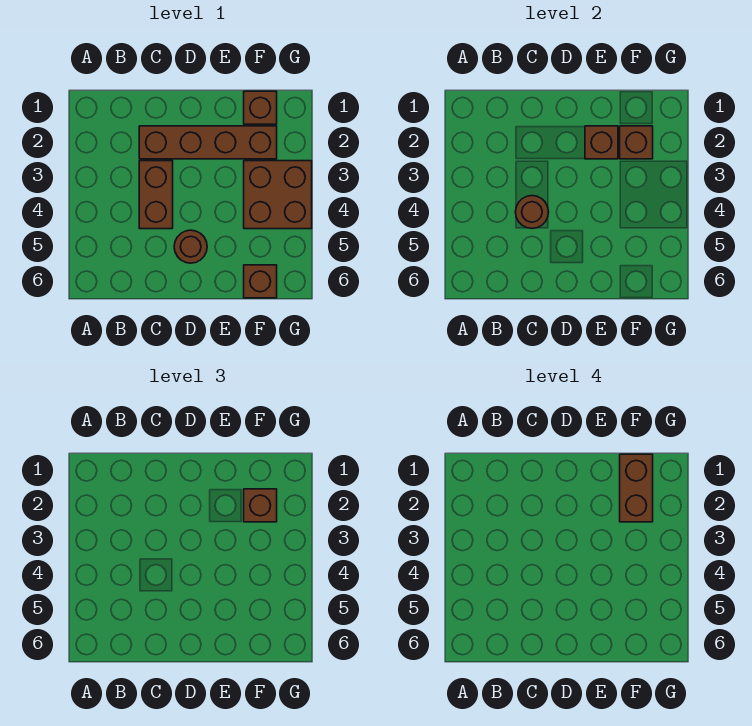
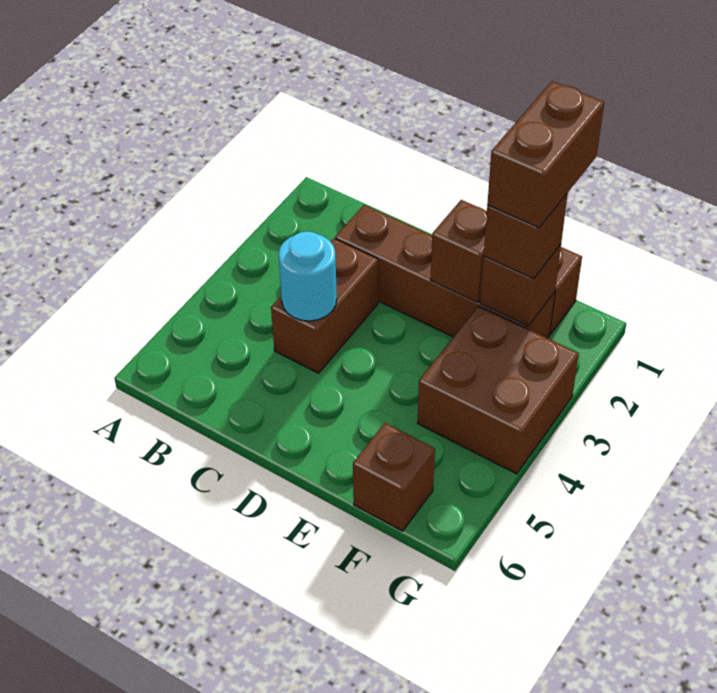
brown round brick C4 level 2 -> cyan round brick C4 level 2
brown round brick D5 level 1 -> none

